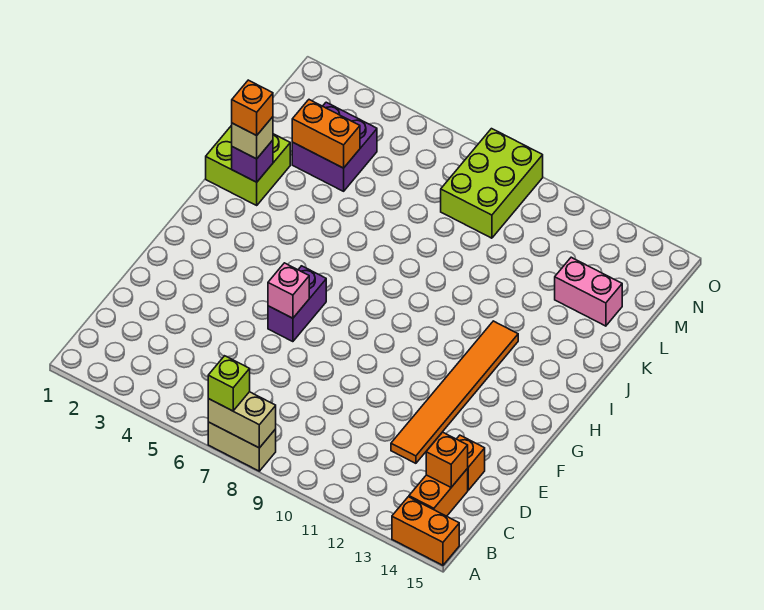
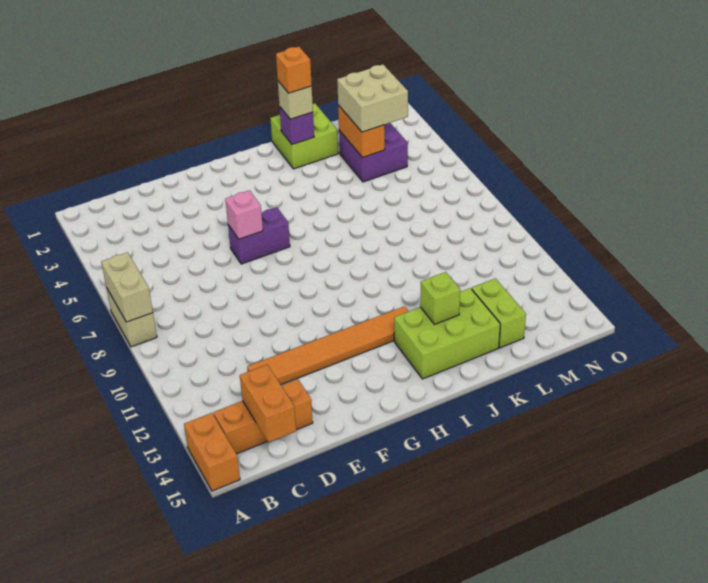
lime brick A7 level 3 -> lime brick J13 level 2
orange brick C14 level 2 -> orange brick C14:C15 level 2
none -> tan brick L3:M4 level 3
pink brick L13:L14 level 1 -> lime brick L13:L14 level 1
lime brick M8:O9 level 1 -> lime brick I13:K14 level 1

